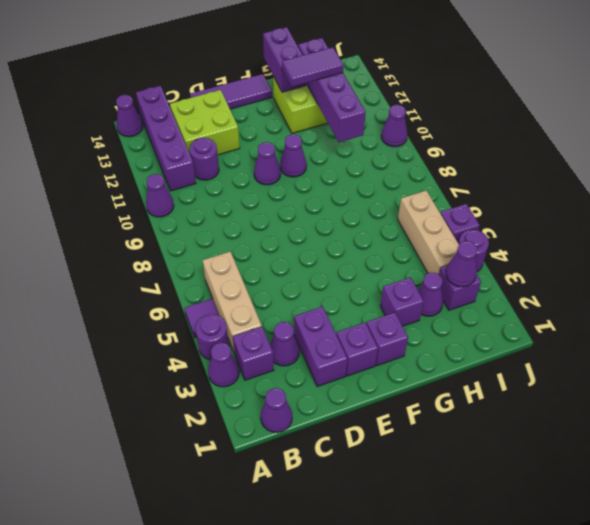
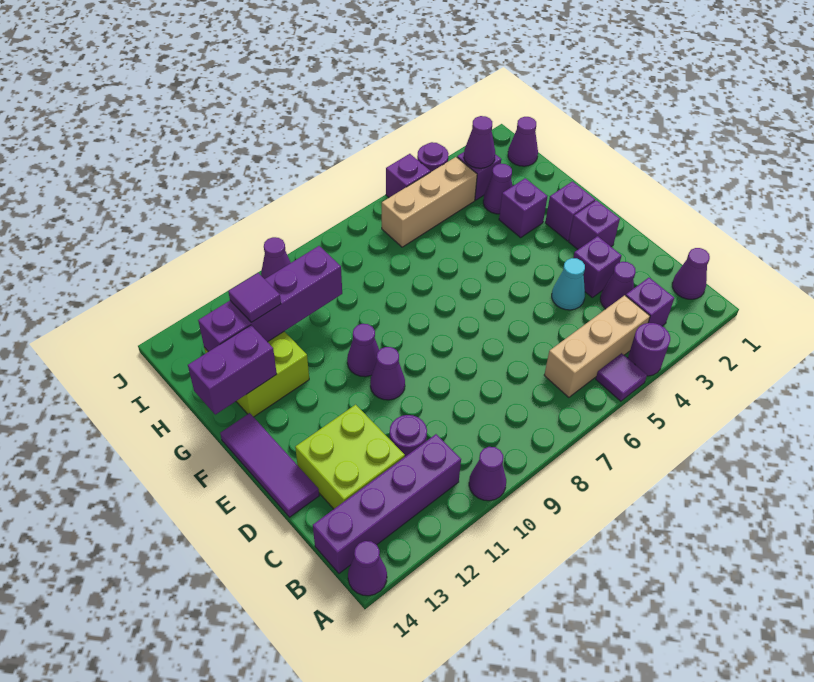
purple cone A3 level 1 -> purple cone I1 level 1
purple brick D2:D3 level 1 -> purple brick D3 level 1
none -> cyan cone D4 level 1
purple tile G12:H12 level 3 -> purple tile H12 level 3

